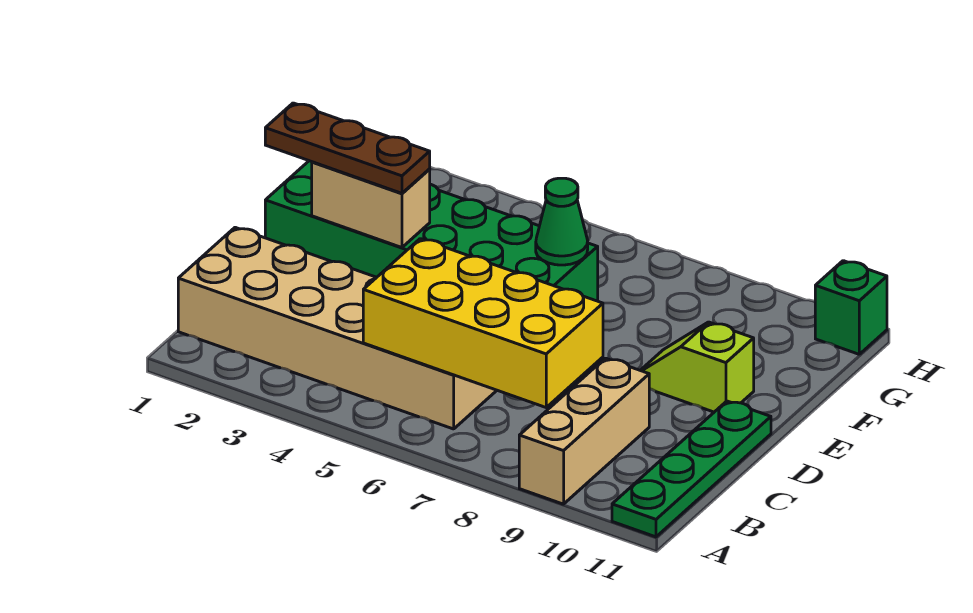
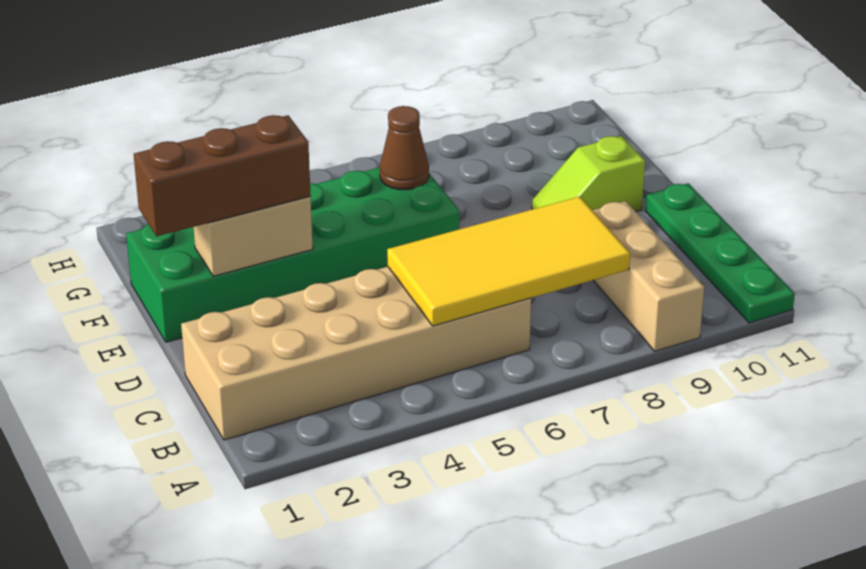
yellow brick B5:C8 level 2 -> yellow tile B5:C8 level 2
brown plate E1:E3 level 3 -> brown brick E1:E3 level 3
green cone F6 level 2 -> brown cone F6 level 2
green brick H11 level 1 -> none

